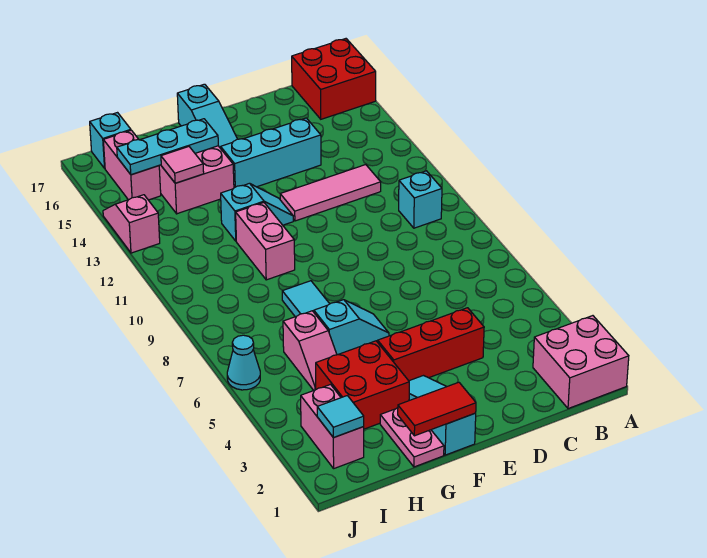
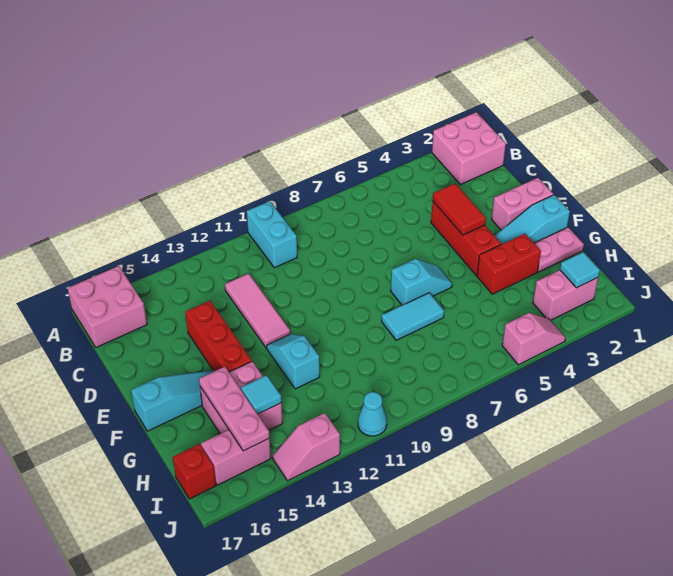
red brick A16:B17 level 1 -> pink brick A16:B17 level 1
cyan brick B10 level 1 -> cyan brick A10:B10 level 1
cyan brick D14:F14 level 1 -> red brick D14:F14 level 1
red tile F1:G1 level 2 -> red tile D4:E4 level 2
cyan slope F6:G6 level 1 top G -> cyan slope F6:F7 level 1 top 7
red brick G3:H4 level 1 -> red brick G3:G4 level 1
pink brick G10:G11 level 1 -> pink brick E1:E2 level 1
cyan plate G15:I15 level 2 -> pink plate G15:I15 level 2
pink slope H5:H6 level 1 top 6 -> pink slope J4:J5 level 1 top 5
pink tile H14 level 2 -> cyan tile H14 level 2
cyan brick I17 level 1 -> red brick I17 level 1
cyan cone J6 level 1 -> cyan cone J11 level 1

